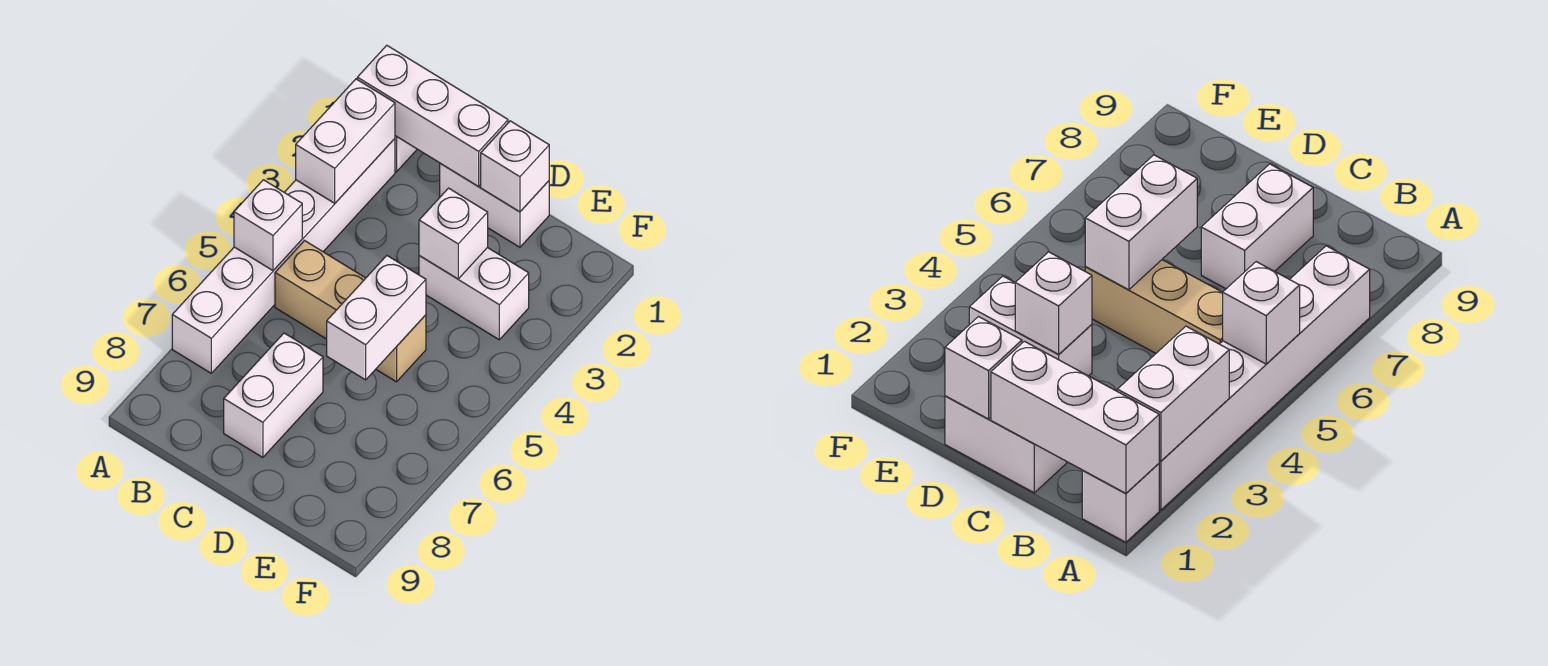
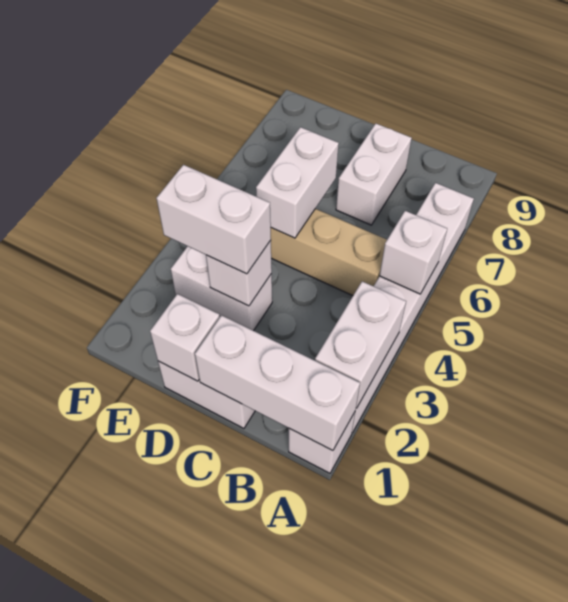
none -> white brick D3:E3 level 3

